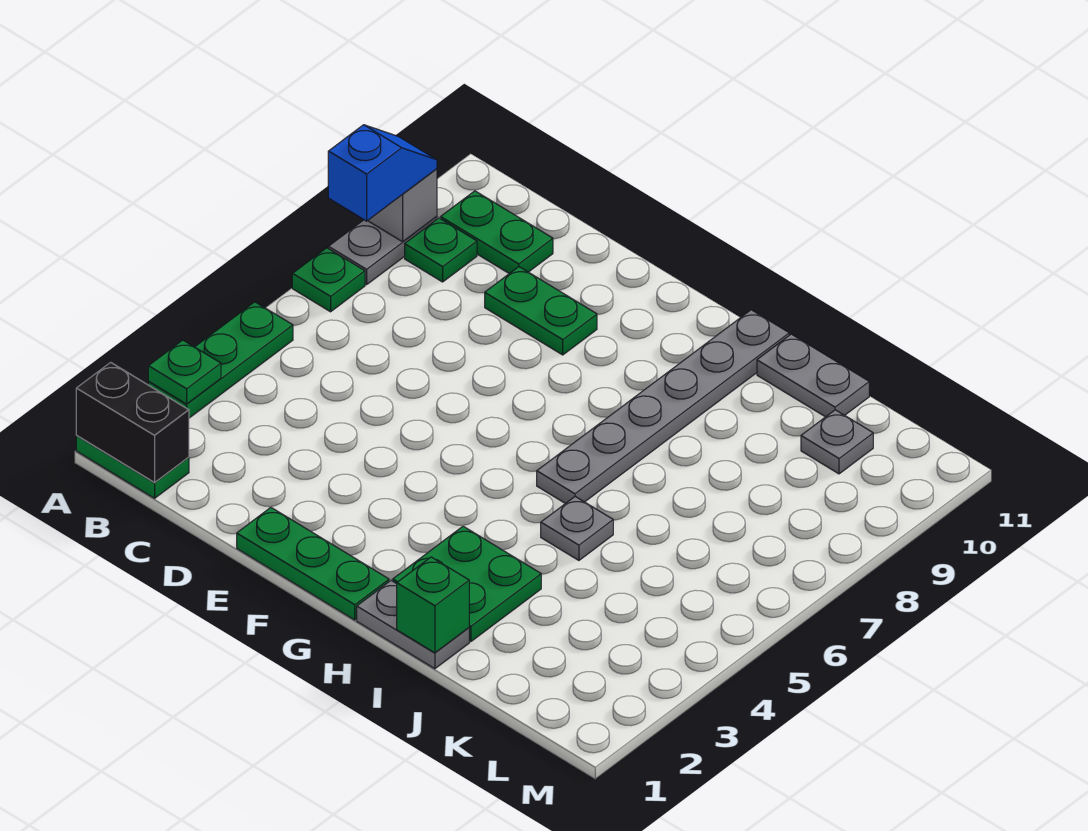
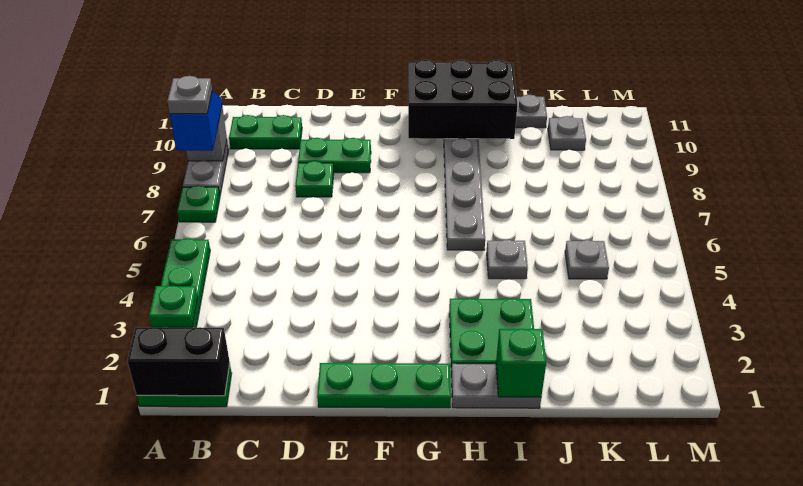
none -> grey plate A8 level 4
green plate B9 level 1 -> green plate D8 level 1
none -> black brick G10:I11 level 2
none -> grey plate K5 level 1

